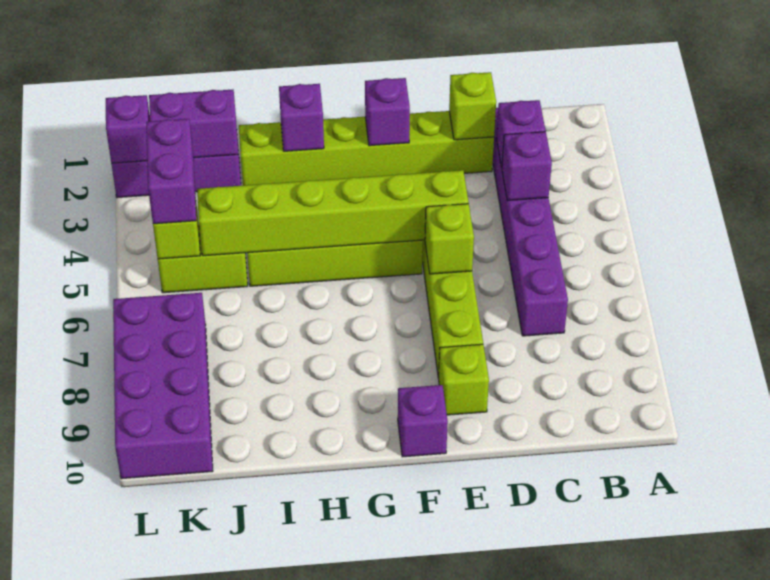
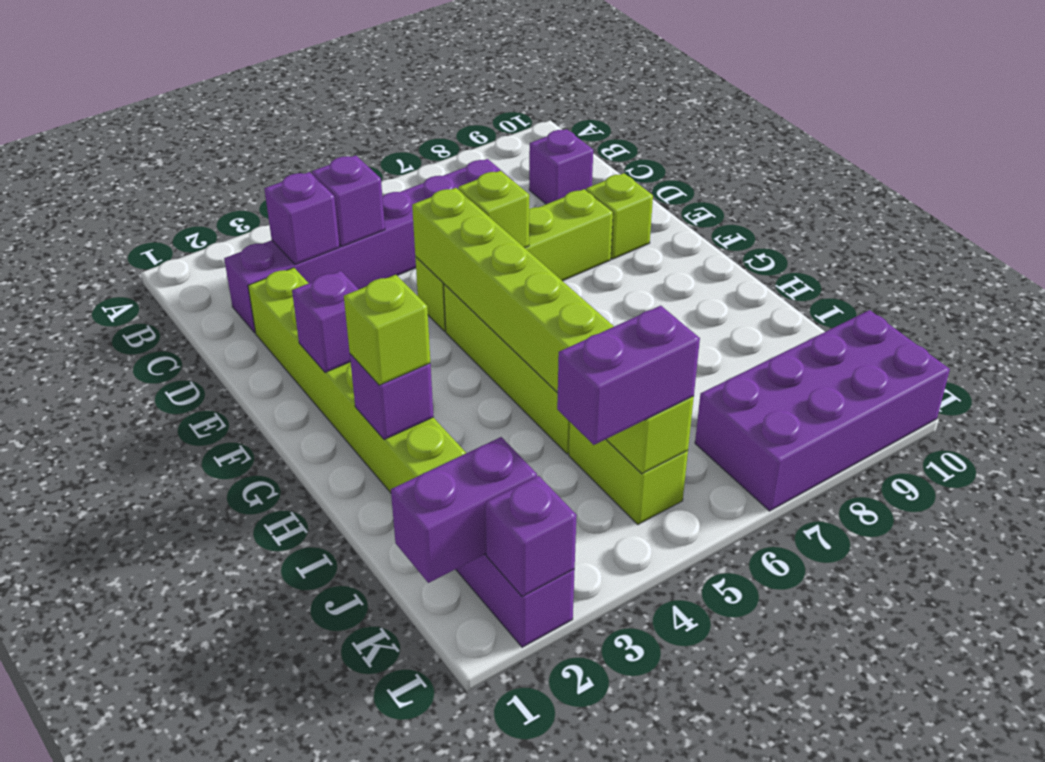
lime brick D2 level 2 -> lime brick H2 level 3
purple brick F10 level 1 -> purple brick C9 level 1
purple brick J2:K2 level 2 -> purple brick K1:K2 level 2

